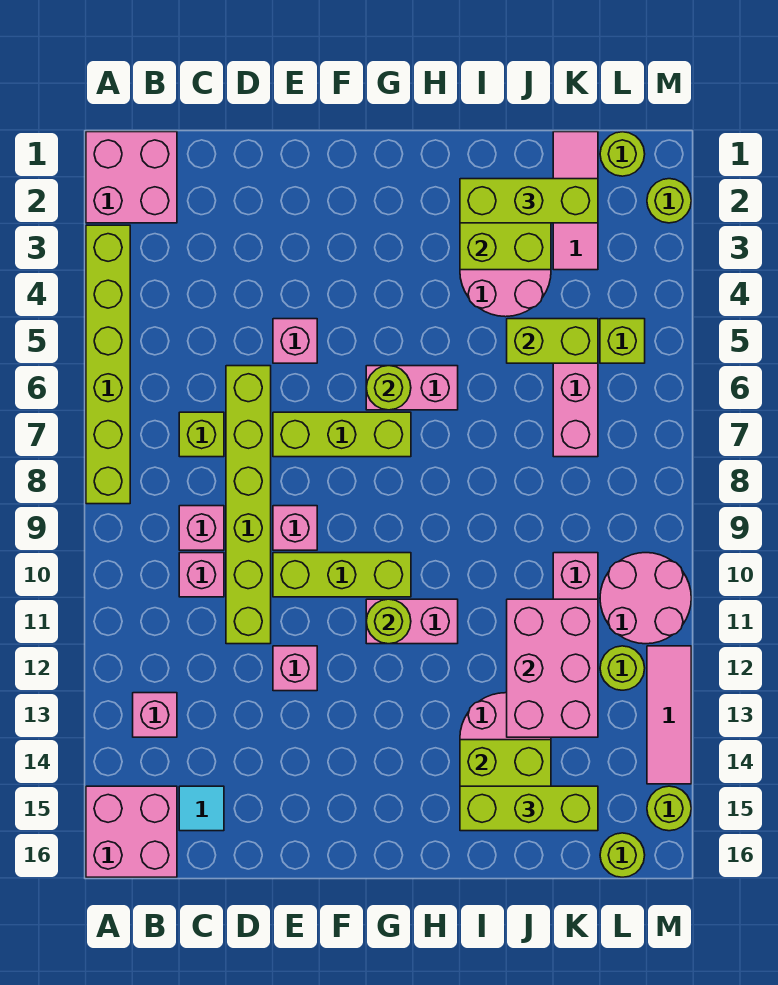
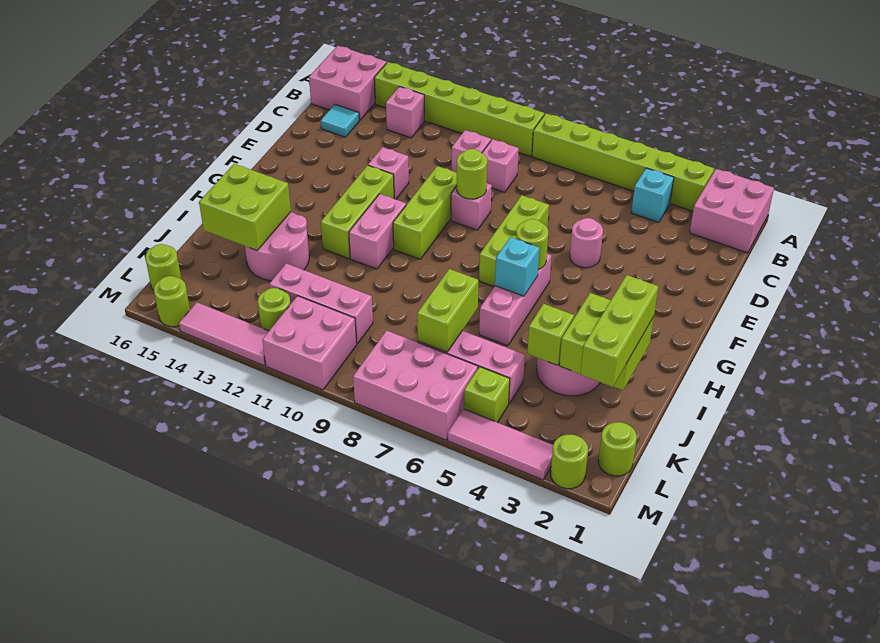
none -> cyan brick B4 level 1
lime brick C7 level 1 -> lime brick J4 level 2
lime brick D6:D11 level 1 -> lime brick A9:A14 level 1
pink brick E5 level 1 -> pink round brick E5 level 1
pink brick G6:H6 level 1 -> pink brick G6:I6 level 1
lime round brick G11 level 2 -> lime round brick E9 level 2
none -> cyan brick H6 level 2
lime brick I15:K15 level 3 -> lime brick F12:H12 level 1
lime brick J5:K5 level 2 -> lime brick J7:K7 level 2
pink brick J11:K13 level 2 -> pink brick L6:M8 level 1
pink tile K1:K3 level 1 -> pink tile M3:M5 level 1
pink round brick L10:M11 level 1 -> pink brick L10:M11 level 1

